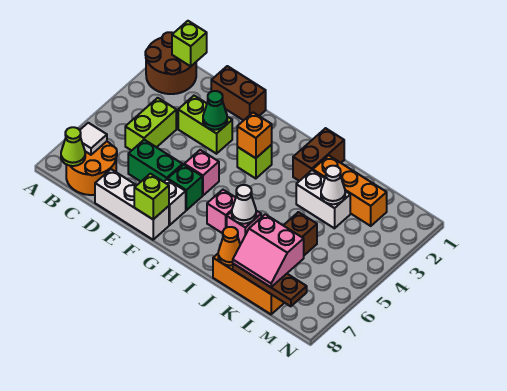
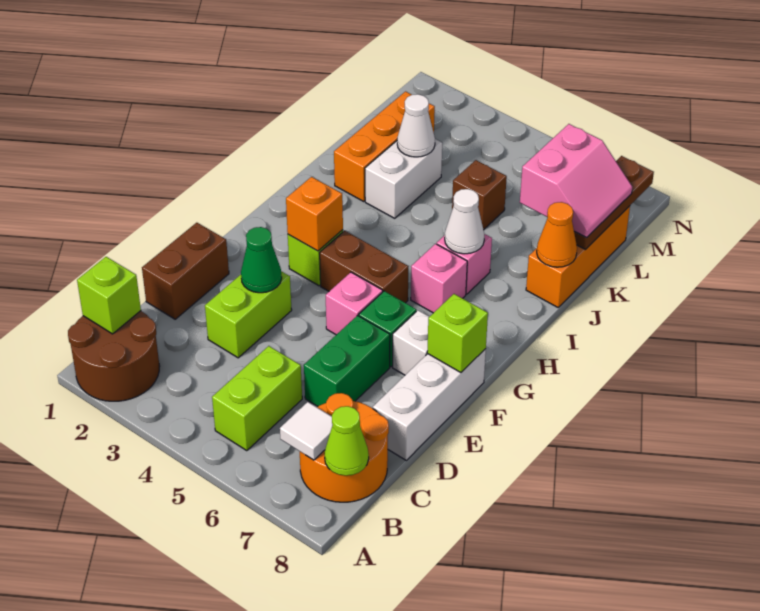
lime brick C4:C5 level 1 -> lime brick B5:C5 level 1
brown brick I1:I2 level 1 -> brown brick G4:G5 level 1

